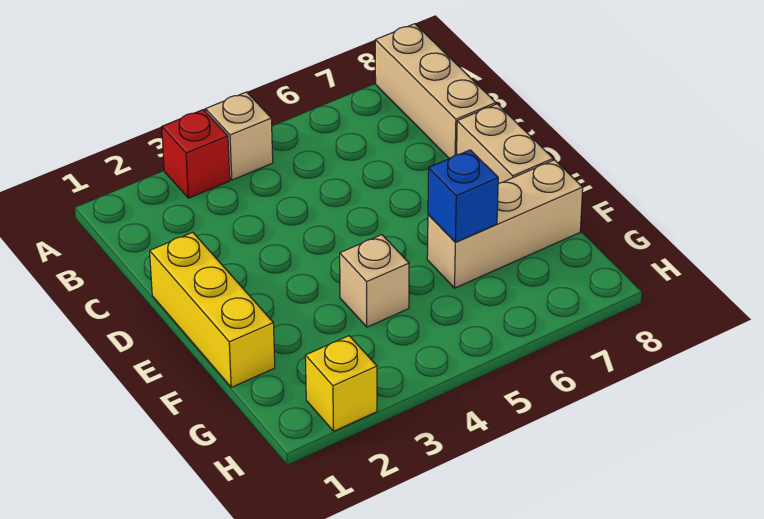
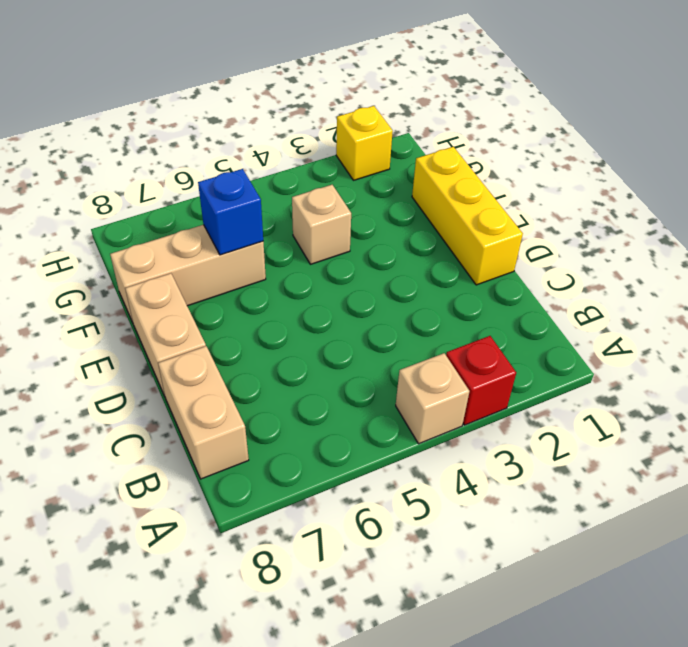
tan brick A8:C8 level 1 -> tan brick B8:C8 level 1

